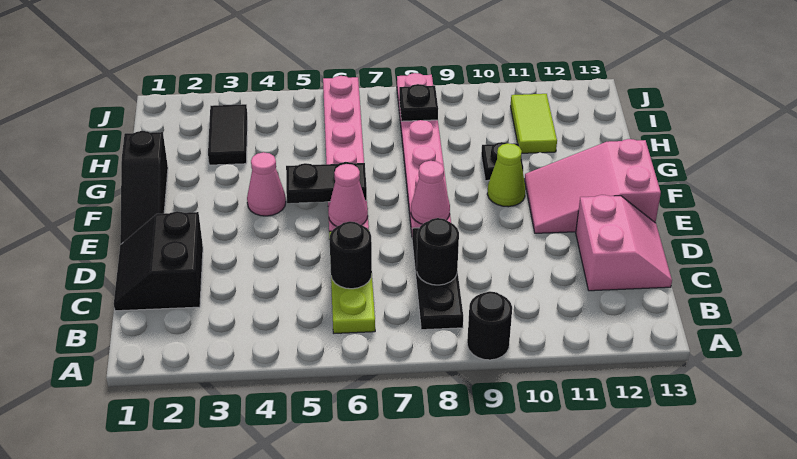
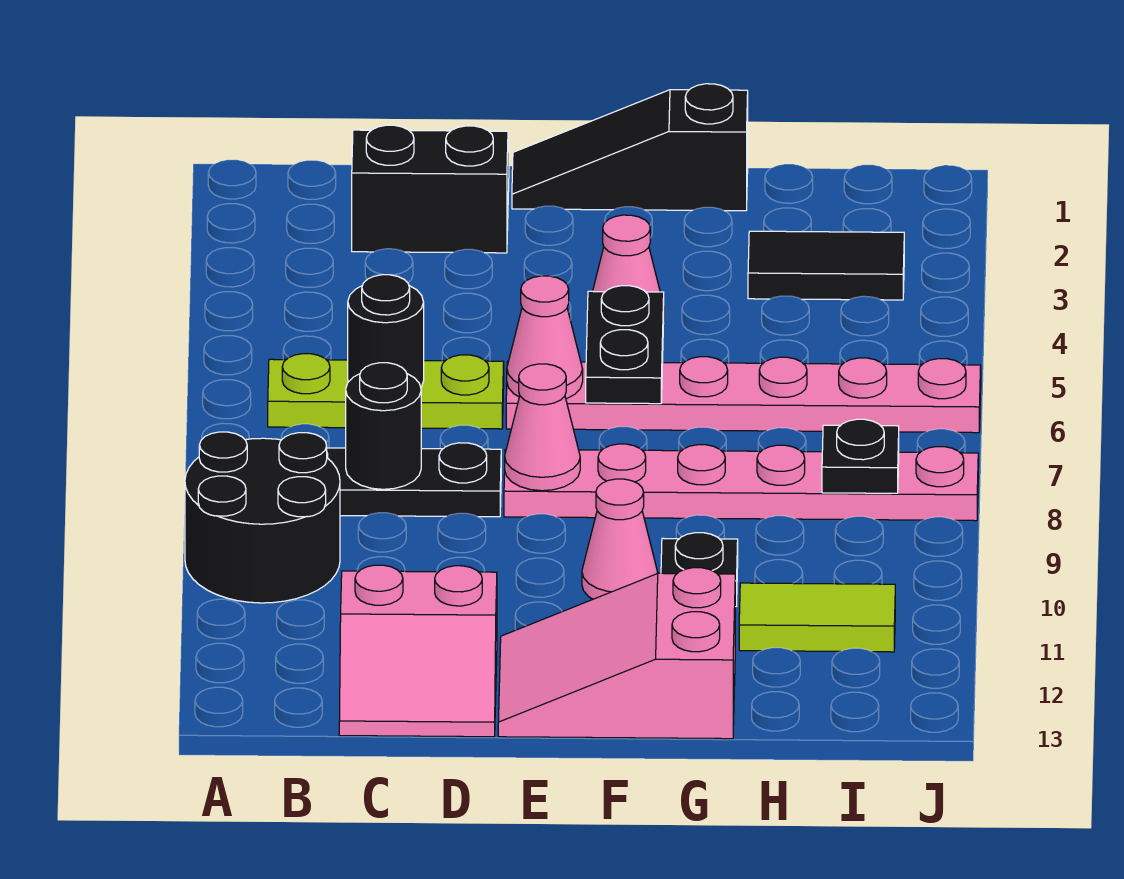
black round brick A9 level 1 -> black round brick A9:B10 level 1
pink slope E11:F13 level 1 top 13 -> pink slope E12:G13 level 1 top G
lime cone F10 level 1 -> pink cone F10 level 1

